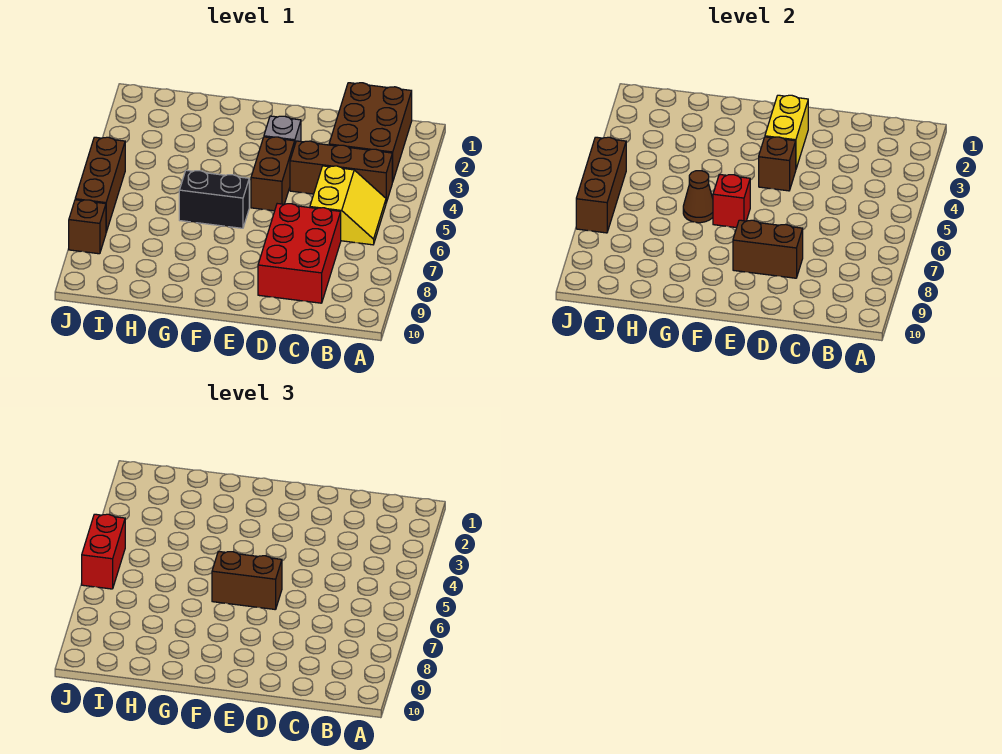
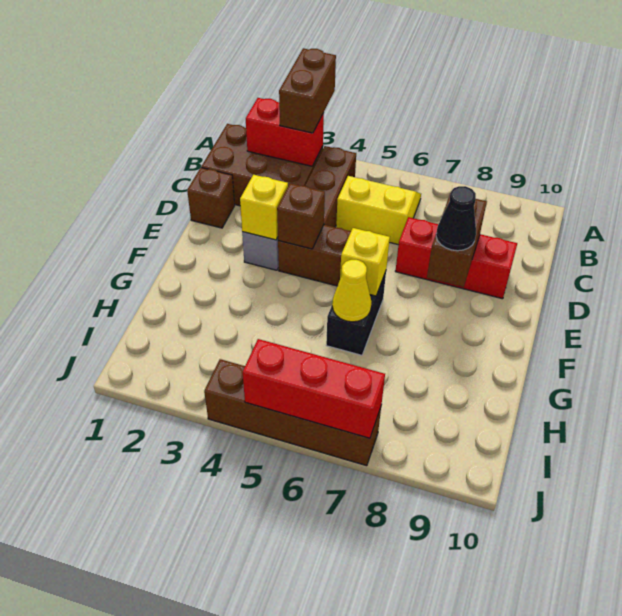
red brick C7:D9 level 1 -> red brick D7:D9 level 1
yellow brick E2:E3 level 2 -> yellow brick E3 level 2
brown brick E6:F6 level 3 -> brown brick A3:B3 level 3
none -> black cone E8 level 3
red brick F6 level 2 -> yellow brick F6 level 2
brown cone G6 level 2 -> yellow cone G6 level 2
brown brick J5:J7 level 1 -> brown brick J4:J7 level 1
brown brick J5:J7 level 2 -> red brick J5:J7 level 2
red brick J5:J6 level 3 -> red brick B2:B3 level 2
brown brick J8 level 1 -> brown brick D1 level 1

